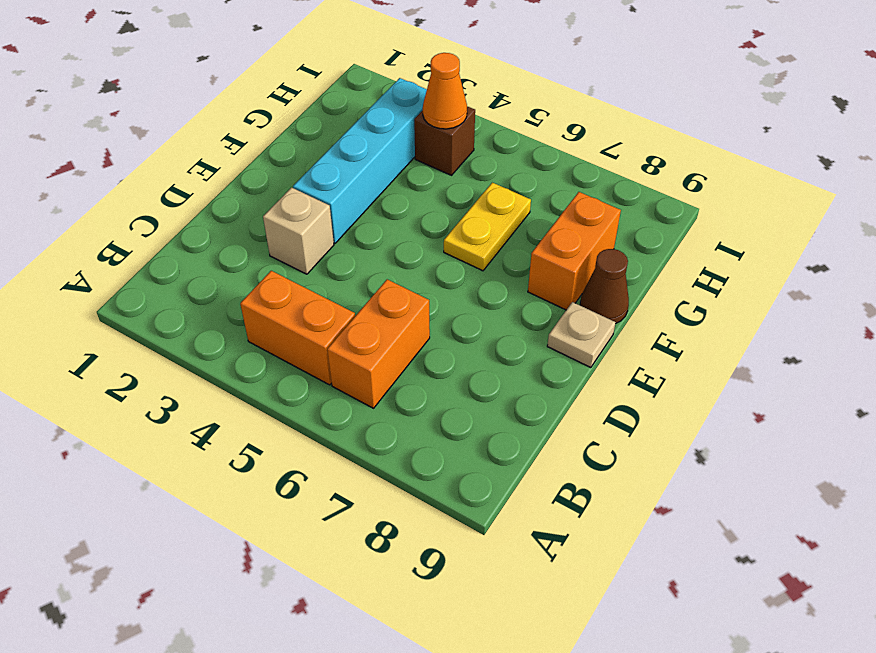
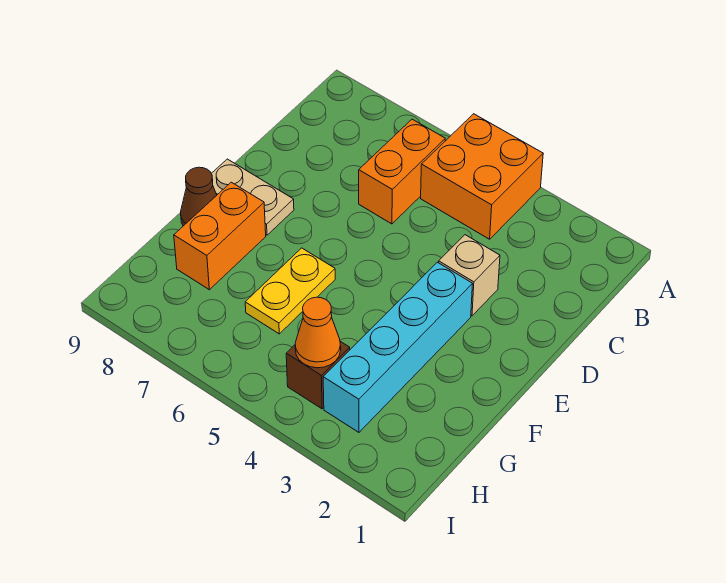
orange brick B4:B5 level 1 -> orange brick A4:B5 level 1
tan plate E9 level 1 -> tan plate E8:E9 level 1

